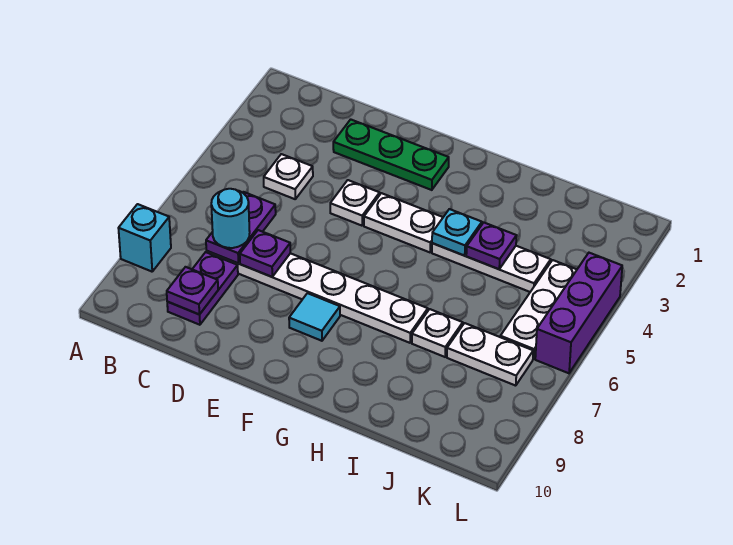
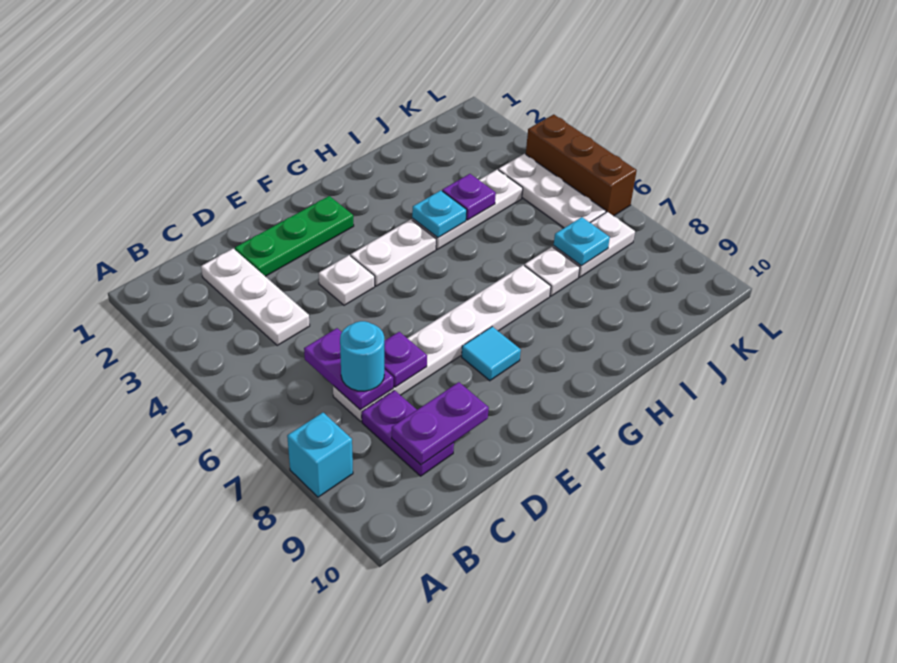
white plate C4 level 1 -> white plate C2:C4 level 1
purple plate C9 level 2 -> purple plate C9:D9 level 2
none -> cyan plate J7 level 2
purple brick L4:L6 level 1 -> brown brick L4:L6 level 1

